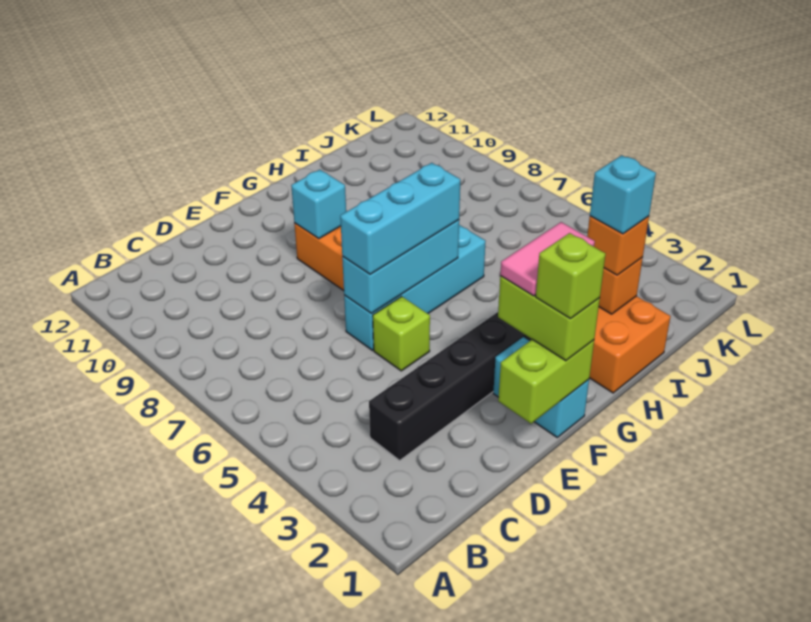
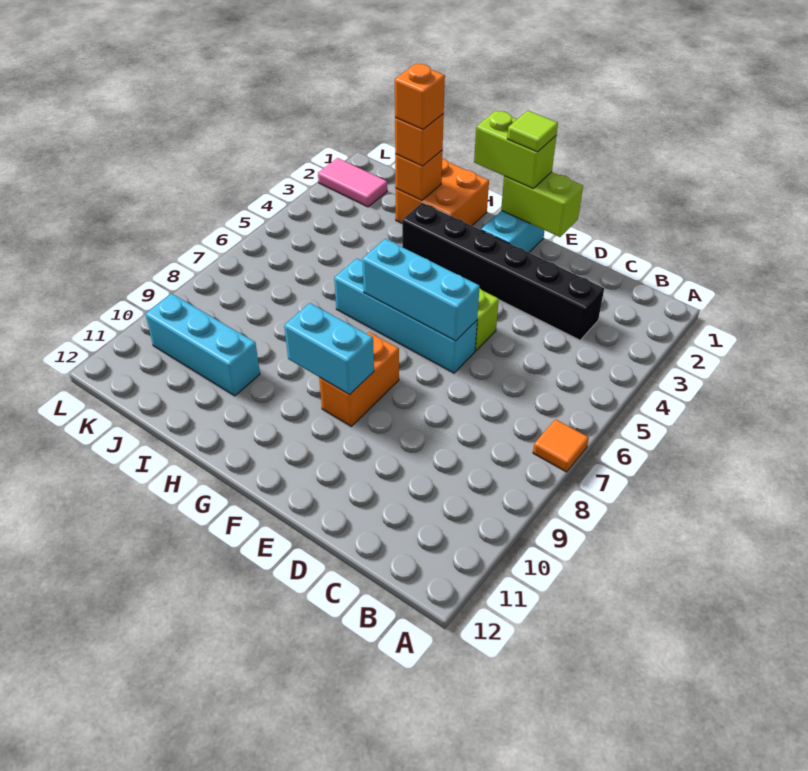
none -> orange tile A7 level 1
cyan brick E6:G6 level 3 -> cyan brick I10:K10 level 1
lime brick F1:F2 level 3 -> lime brick F1:G1 level 3
lime brick F1 level 4 -> lime tile F1 level 4
pink tile F2:G2 level 4 -> pink tile K2:L2 level 1
cyan brick F9 level 2 -> cyan brick F9:G9 level 2
cyan brick I2 level 4 -> orange brick I2 level 4

